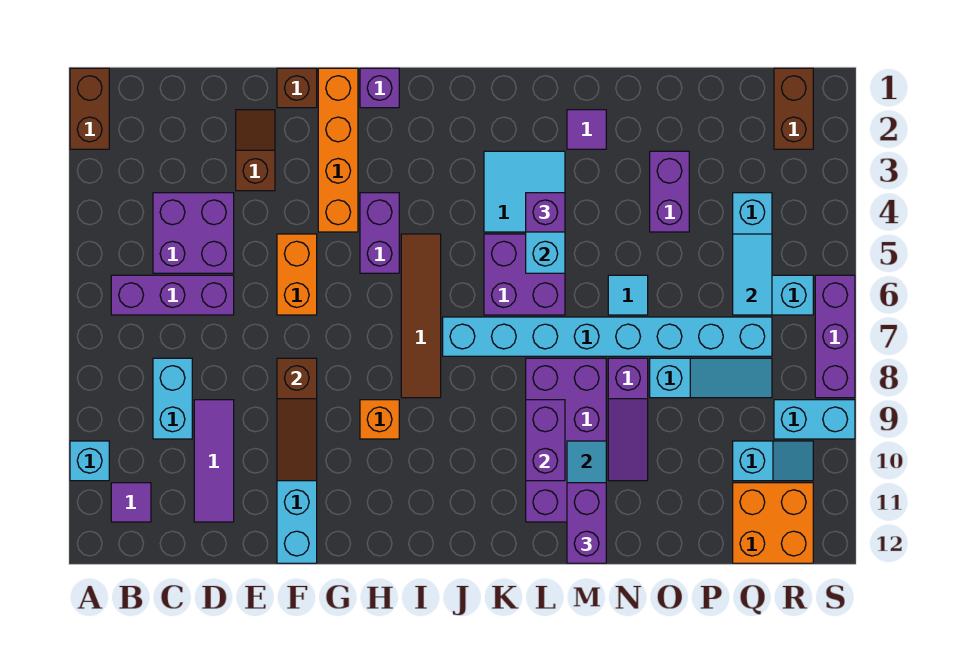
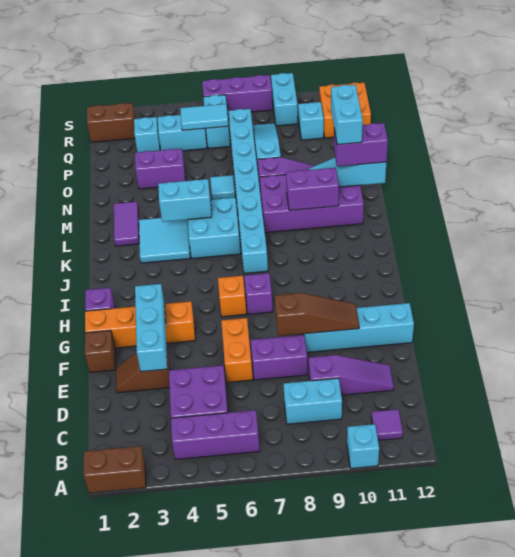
purple brick B6:D6 level 1 -> purple brick B4:B6 level 1
purple tile D9:D11 level 1 -> purple slope D9:D11 level 1 top 9
none -> cyan brick E3:G3 level 2
orange brick F5:F6 level 1 -> orange brick E6:F6 level 1
purple brick H4:H5 level 1 -> purple brick E7:E8 level 1
orange brick H9 level 1 -> orange brick H6 level 1
brown tile I5:I8 level 1 -> none
purple brick K5:L6 level 1 -> cyan brick K5:L6 level 1
purple brick L4 level 3 -> purple brick H7 level 1
purple tile M2 level 1 -> purple tile L2:M2 level 1
none -> cyan brick M11:N11 level 4
none -> cyan brick Q3 level 1

